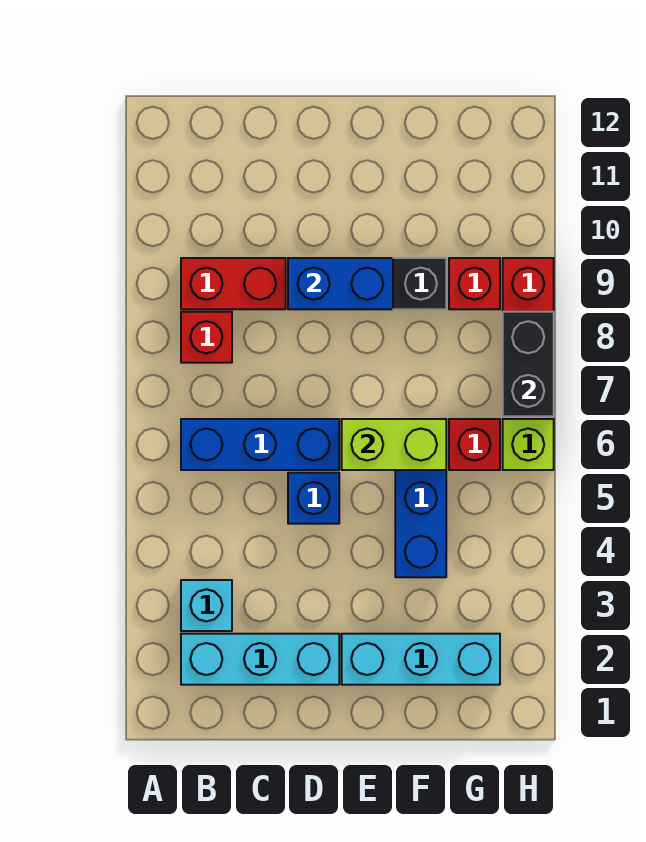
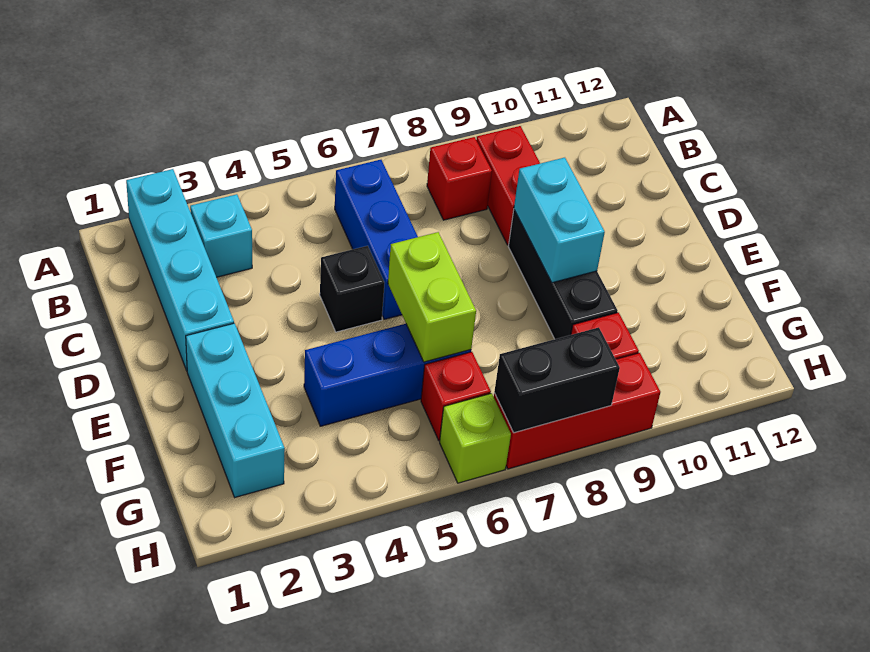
cyan brick B2:D2 level 1 -> cyan brick A2:D2 level 1
blue brick D5 level 1 -> black brick D5 level 1
blue brick D9:E9 level 2 -> cyan brick D9:E9 level 2

